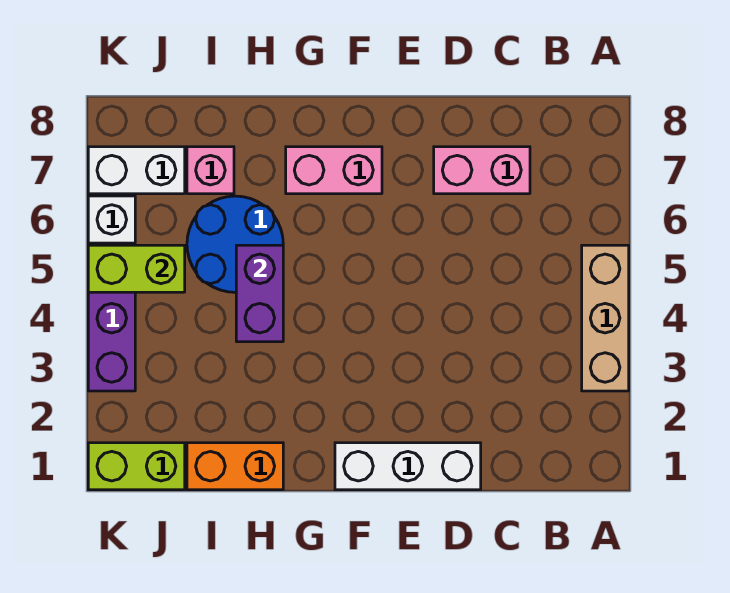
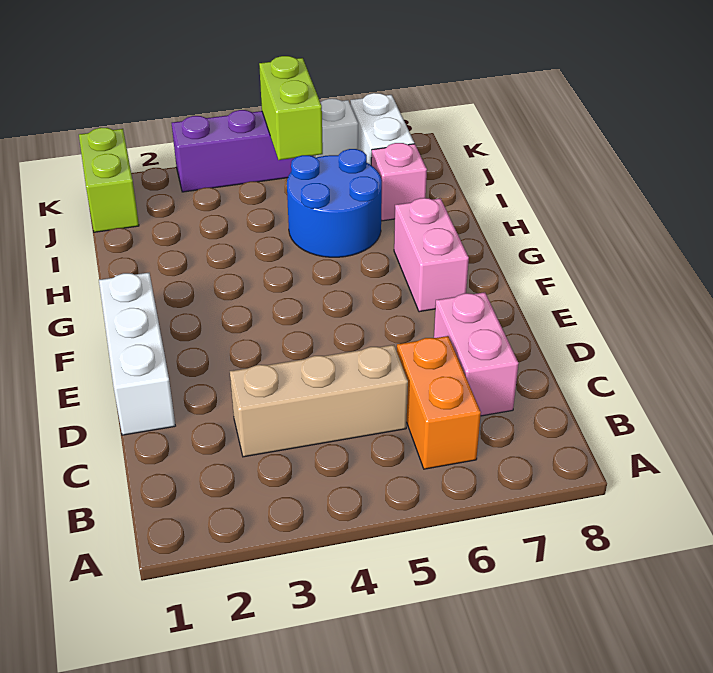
tan brick A3:A5 level 1 -> tan brick C3:C5 level 1
orange brick H1:I1 level 1 -> orange brick B6:C6 level 1
purple brick H4:H5 level 2 -> none

